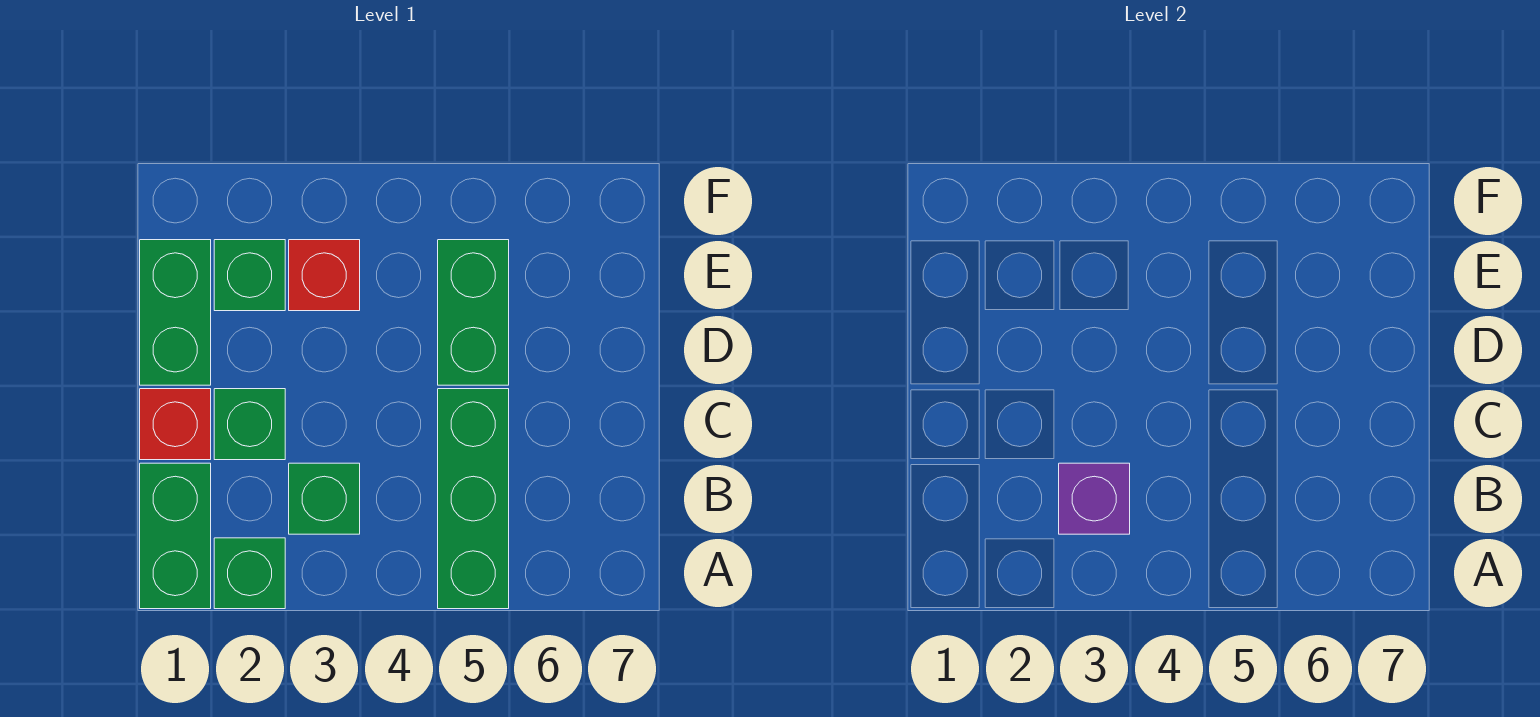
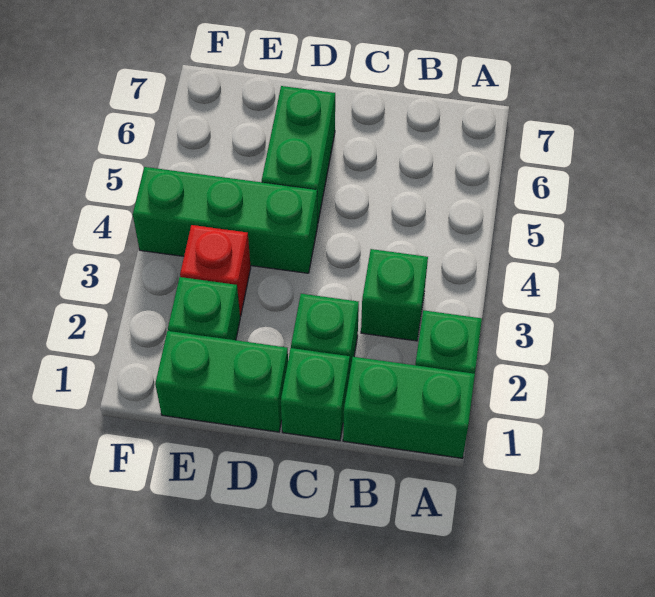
green brick A5:C5 level 1 -> green brick D4:F4 level 1
purple brick B3 level 2 -> none
red brick C1 level 1 -> green brick C1 level 1
green brick D5:E5 level 1 -> green brick D5:D6 level 1

